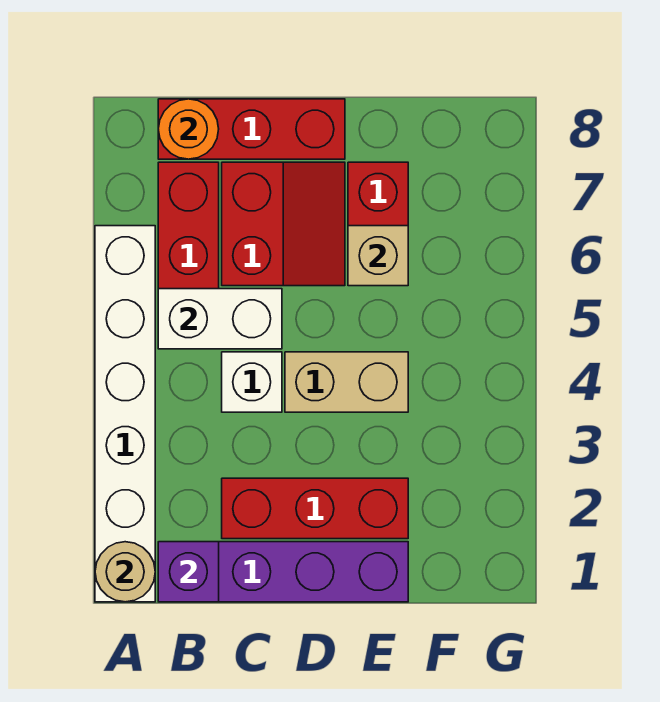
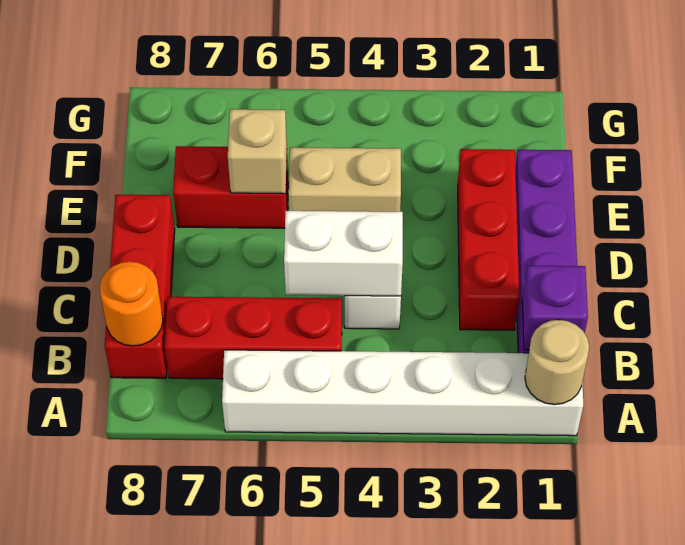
white brick B5:C5 level 2 -> white brick C4:C5 level 2
red slope C6:D7 level 1 top C -> none
tan brick D4:E4 level 1 -> tan brick E4:E5 level 1

